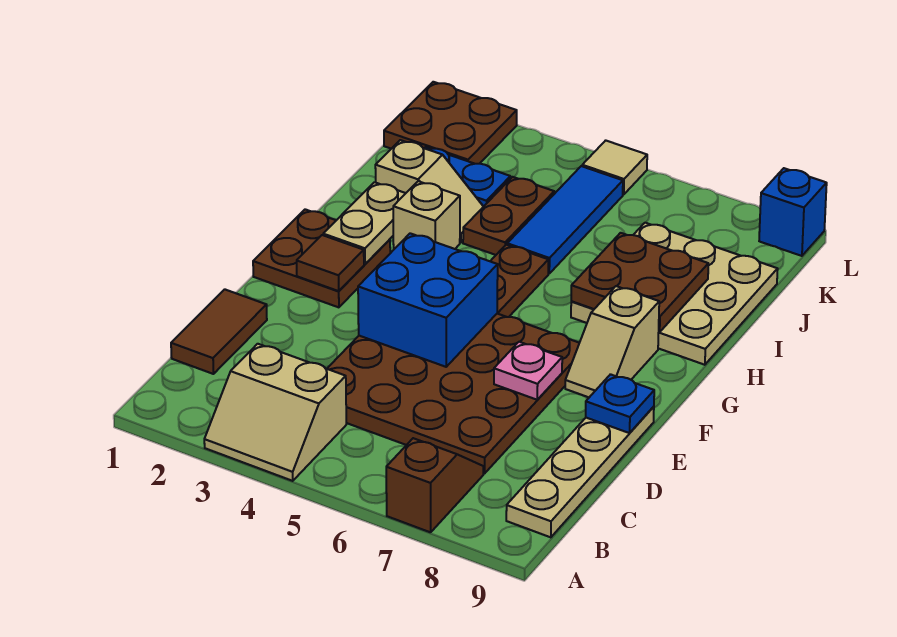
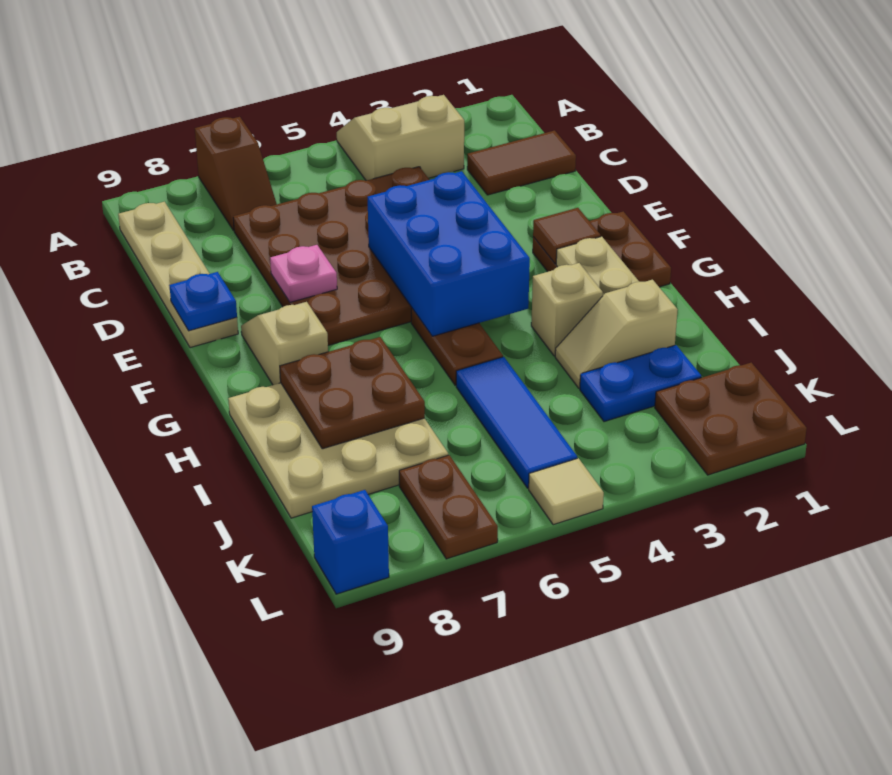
brown tile C1:D1 level 1 -> brown tile C1:C2 level 1
blue brick E4:F5 level 2 -> blue brick E4:G5 level 2
brown plate I4:J4 level 1 -> brown plate K7:L7 level 1

